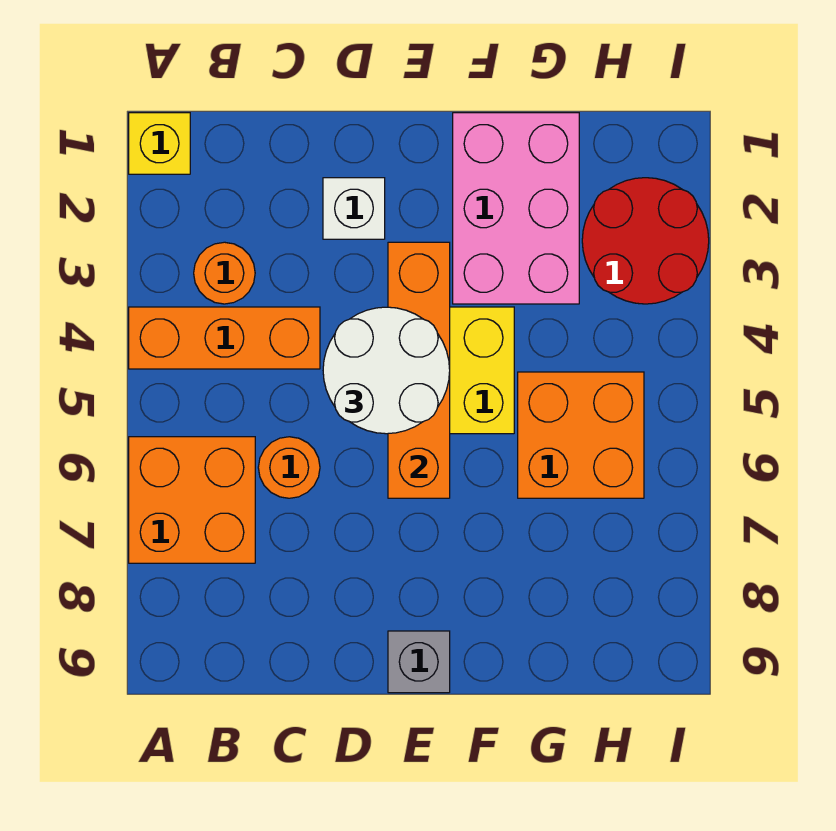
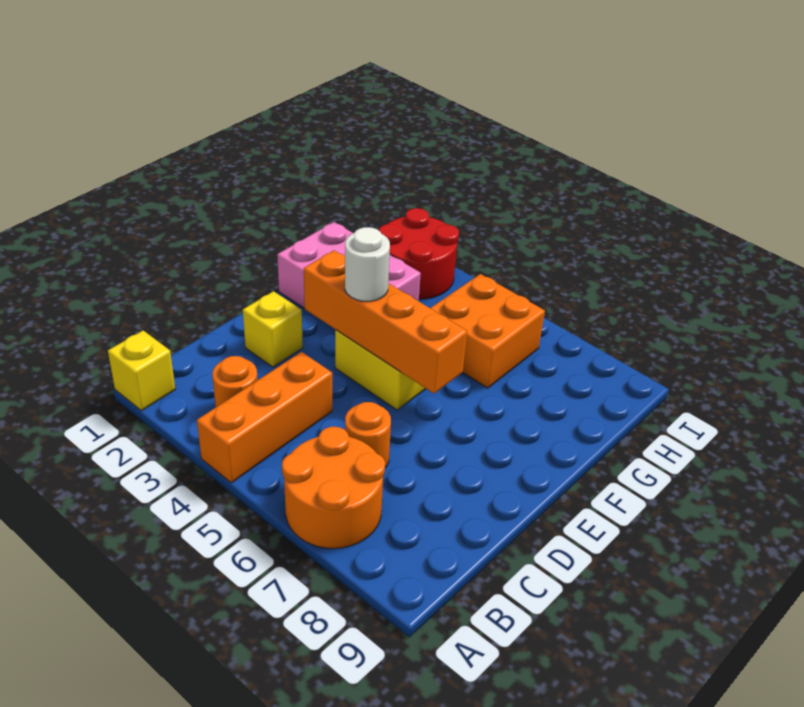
orange brick A6:B7 level 1 -> orange round brick A6:B7 level 1
white brick D2 level 1 -> yellow brick D2 level 1
white round brick D4:E5 level 3 -> white round brick E4 level 3
grey brick E9 level 1 -> none

